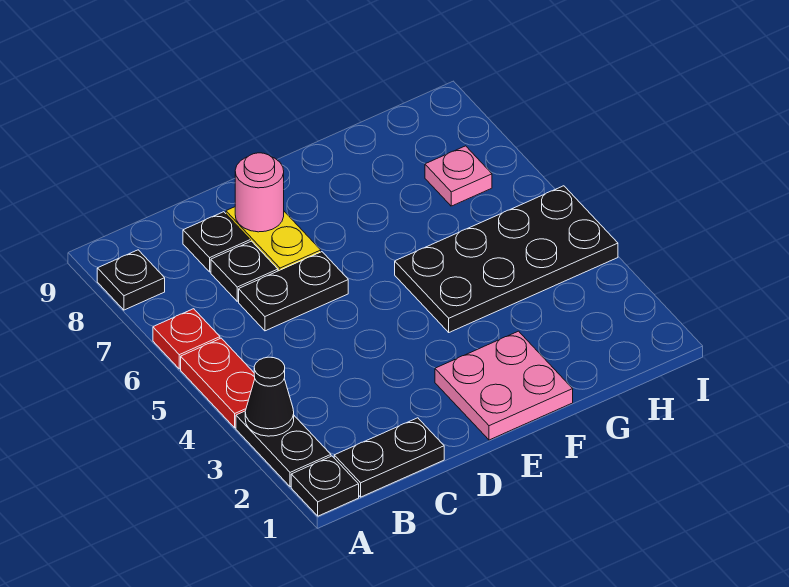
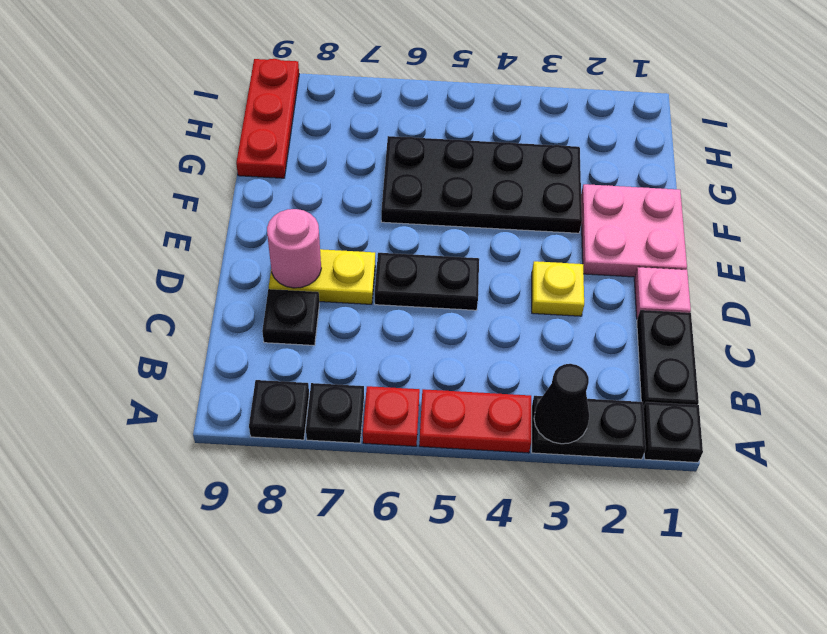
black plate C6:D6 level 1 -> black plate D5:D6 level 1
black plate C7 level 1 -> black plate A7 level 1
none -> yellow plate D3 level 1
black plate F4:I5 level 1 -> black plate F3:G6 level 1
none -> red plate G9:I9 level 1
pink plate H7 level 1 -> pink plate D1 level 1

